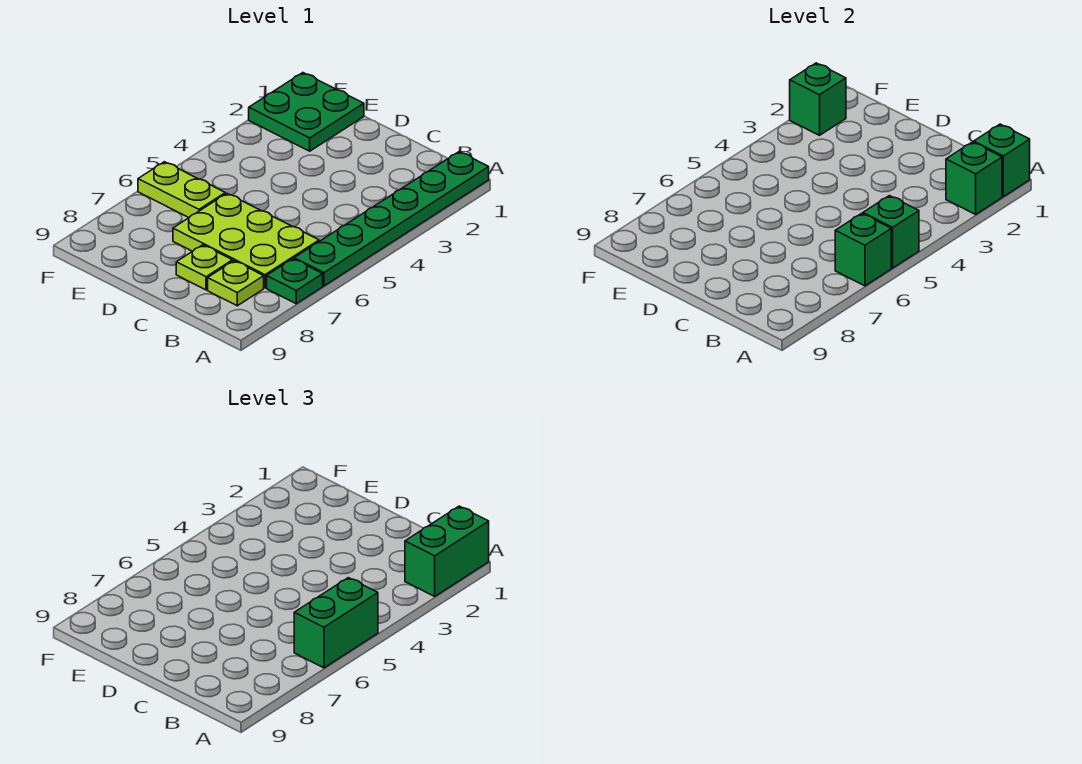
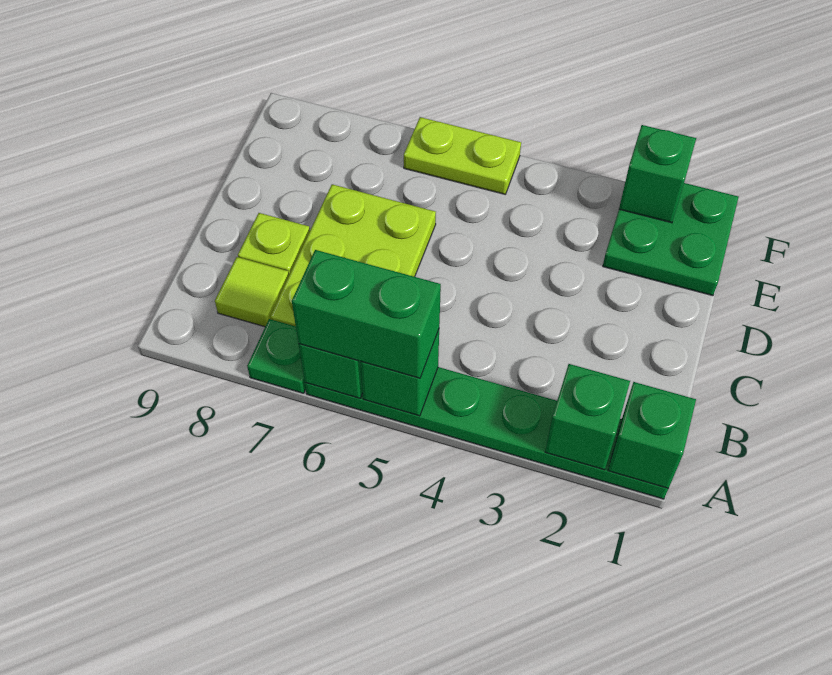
green brick A1:A2 level 3 -> none
lime plate B8 level 1 -> lime tile B8 level 1
lime plate E6:F6 level 1 -> lime plate F5:F6 level 1

